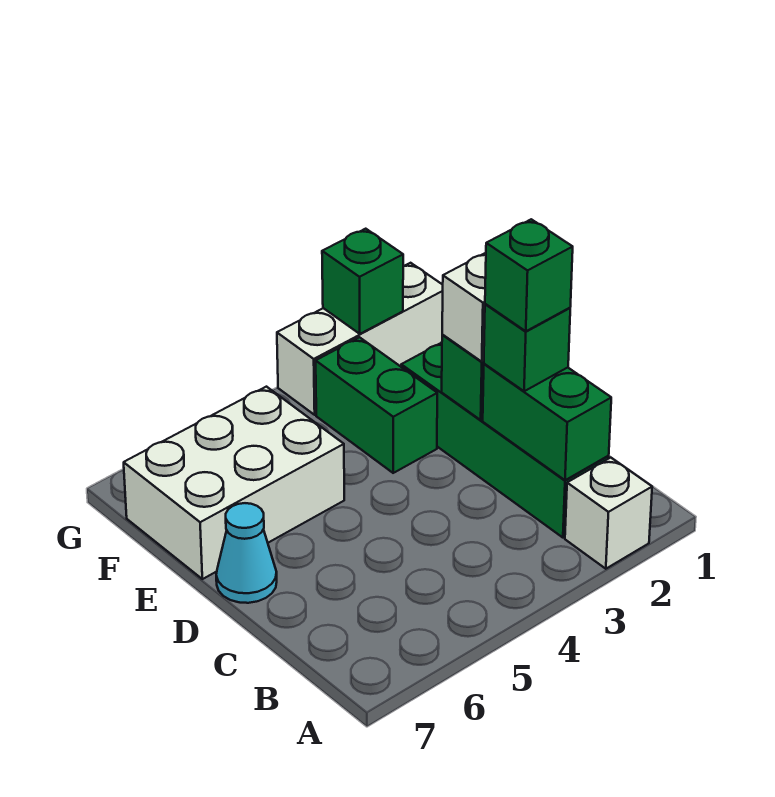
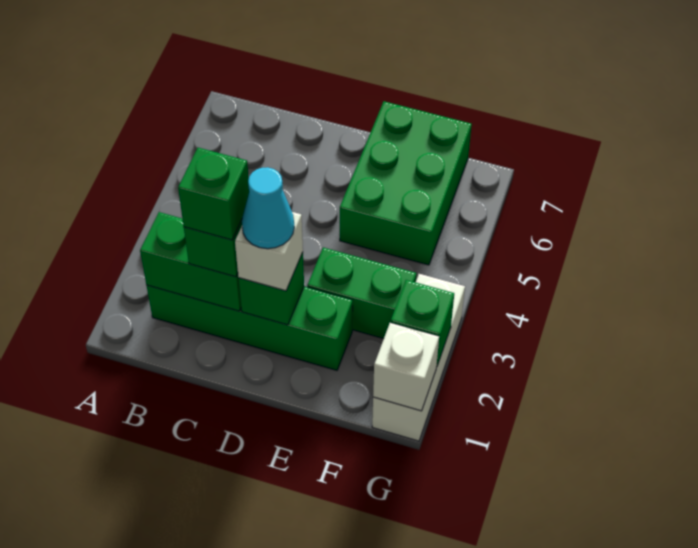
white brick A2 level 1 -> white brick G1 level 2
cyan cone D7 level 1 -> cyan cone D2 level 4
white brick E5:F7 level 1 -> green brick E5:F7 level 1

